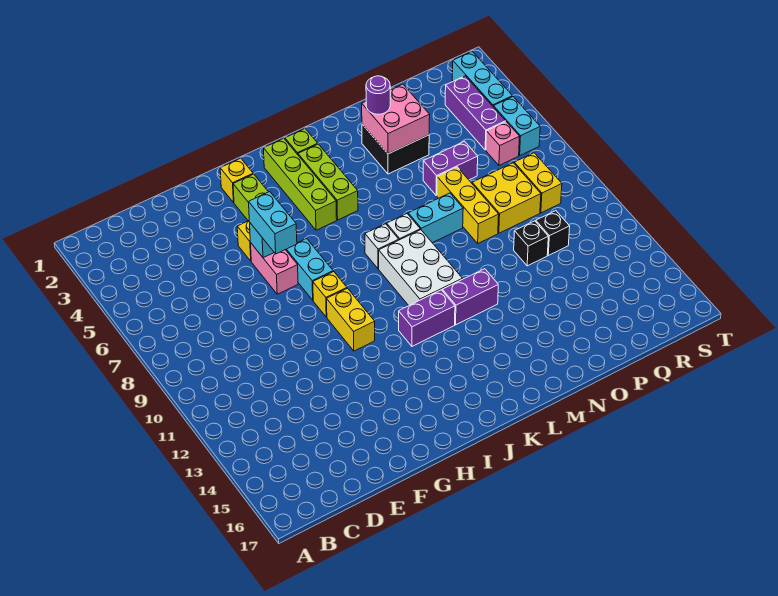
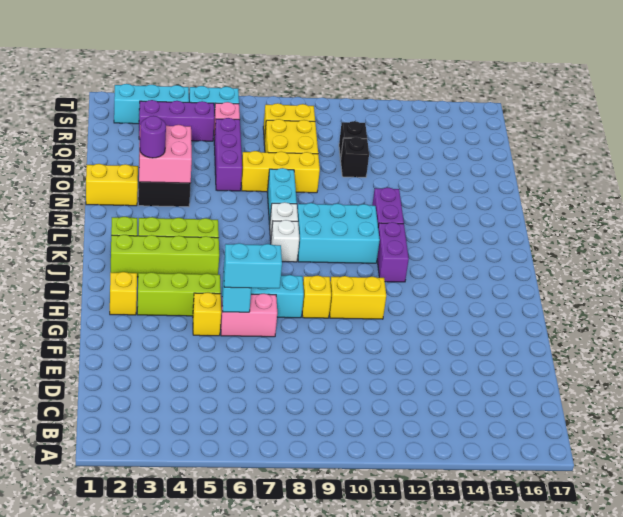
white brick K9:L11 level 1 -> cyan brick K9:L11 level 1
none -> yellow brick N1:N2 level 1
purple brick O6:P6 level 1 -> purple brick O6:Q6 level 1

